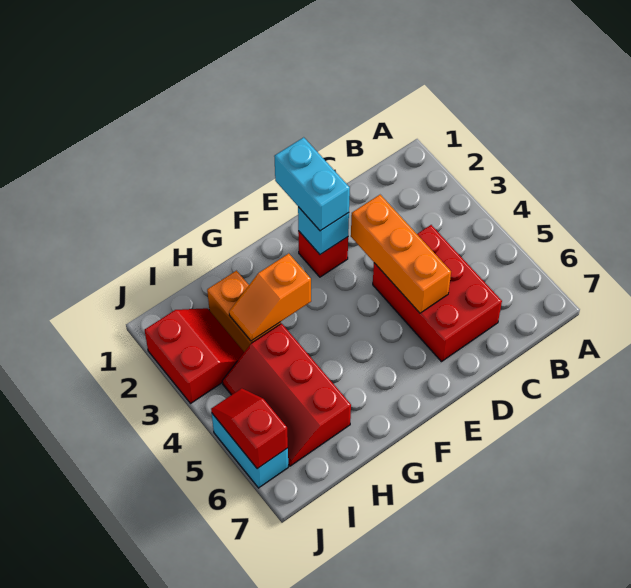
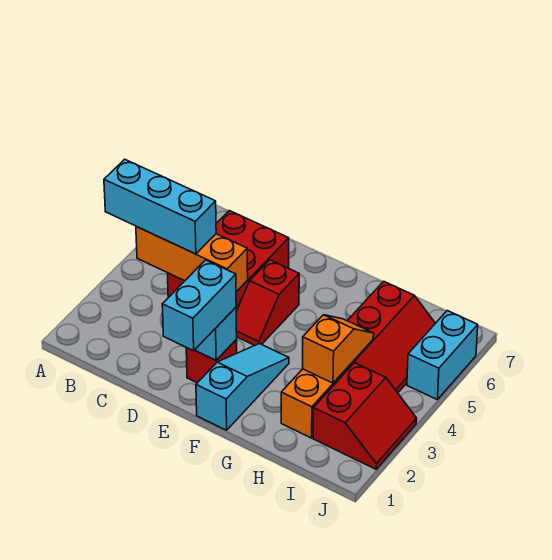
none -> cyan brick A4:C4 level 3
orange brick D3:D5 level 2 -> orange brick B4:D4 level 2
none -> cyan slope F1:F3 level 1 top 1
orange slope G3:H3 level 2 top G -> orange slope H3:H4 level 2 top 3
red slope I2:J3 level 1 top J -> red slope I2:J3 level 1 top I
red slope J5:J6 level 2 top 6 -> red slope E4:E5 level 1 top 5

